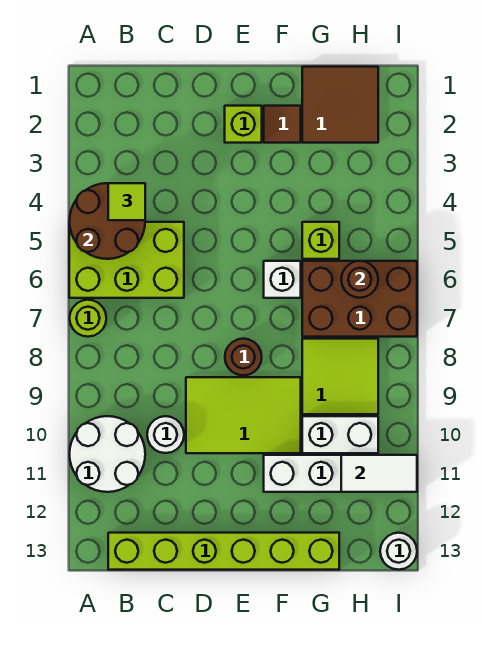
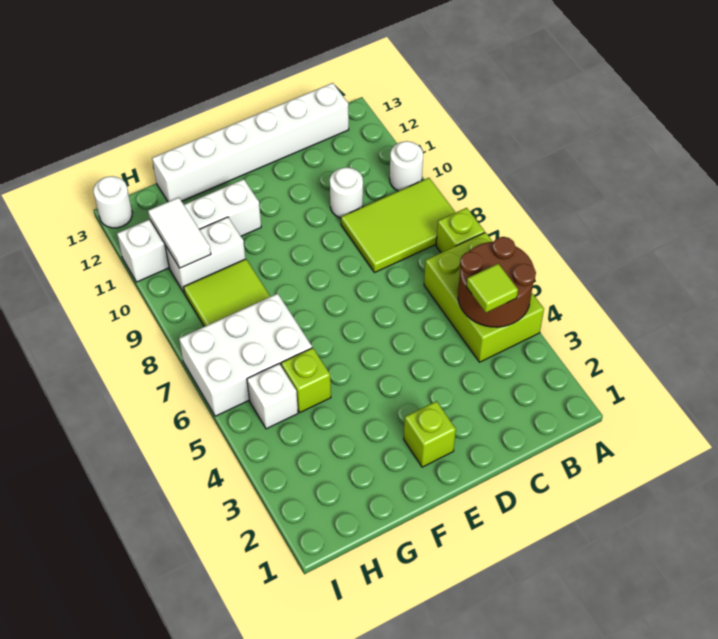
lime brick A5:C6 level 1 -> lime brick A4:B6 level 1
lime round brick A7 level 1 -> lime brick A7 level 1
white round brick A10:B11 level 1 -> white round brick A10 level 1
lime brick B13:G13 level 1 -> white brick B13:G13 level 1
lime tile D9:F10 level 1 -> lime tile A8:C9 level 1
brown round brick E8 level 1 -> none
brown tile F2 level 1 -> none
white brick F6 level 1 -> white brick H5 level 1
brown tile G1:H2 level 1 -> none
brown brick G6:I7 level 1 -> white brick G6:I7 level 1
brown round brick H6 level 2 -> none
white tile H11:I11 level 2 -> white tile H10:H11 level 2

